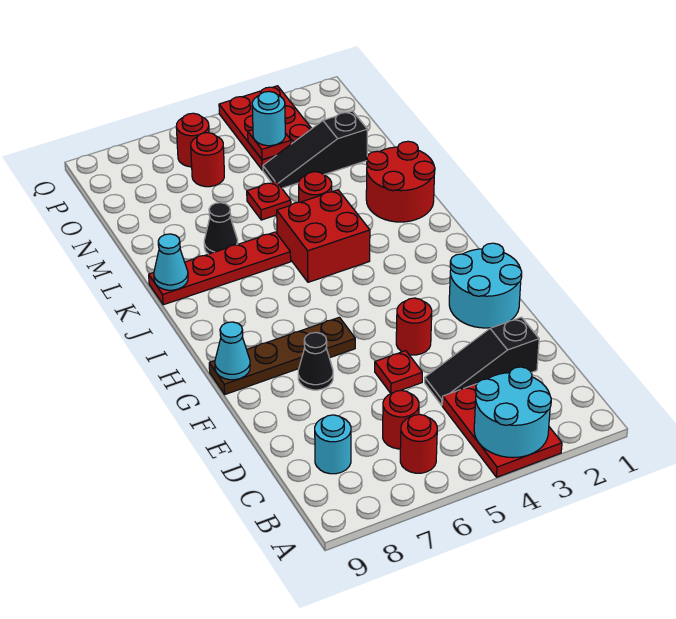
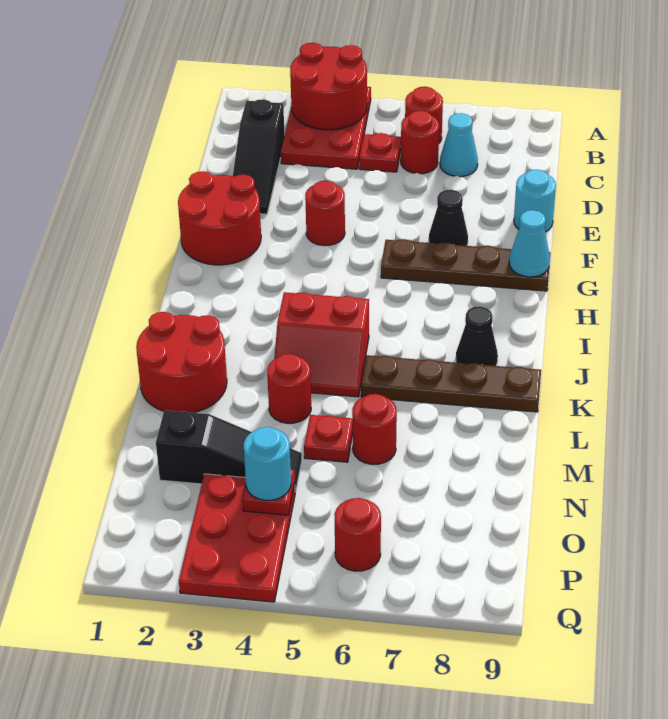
cyan round brick A3:B4 level 2 -> red round brick A3:B4 level 2
cyan round brick C8 level 1 -> cyan round brick E9 level 1
black slope D2:D4 level 1 top 2 -> black slope C2:E2 level 1 top C
red plate E5 level 1 -> red plate C5 level 1
cyan round brick F1:G2 level 1 -> red round brick F1:G2 level 1
red brick J4:K5 level 1 -> red slope J4:K5 level 1 top J
red plate K6:K9 level 1 -> brown plate K6:K9 level 1
cyan cone K9 level 2 -> cyan cone C7 level 1
black cone L7 level 1 -> black cone J8 level 1
red round brick O6 level 1 -> red round brick M6 level 1

